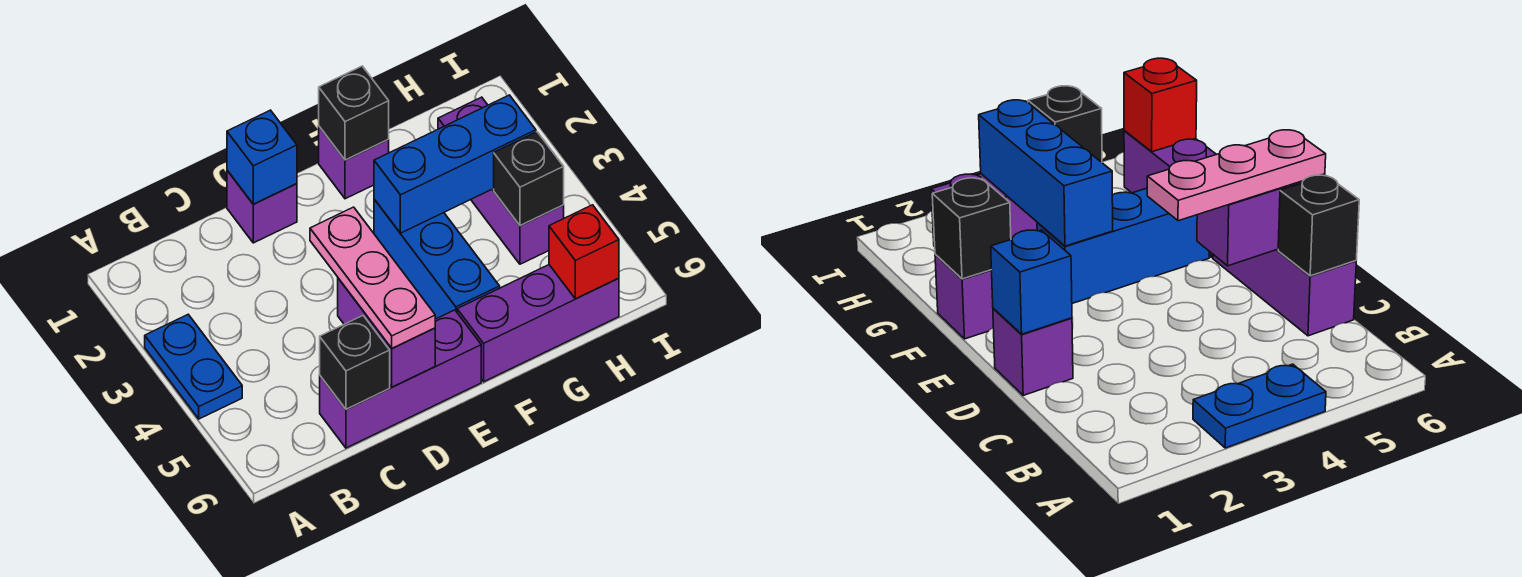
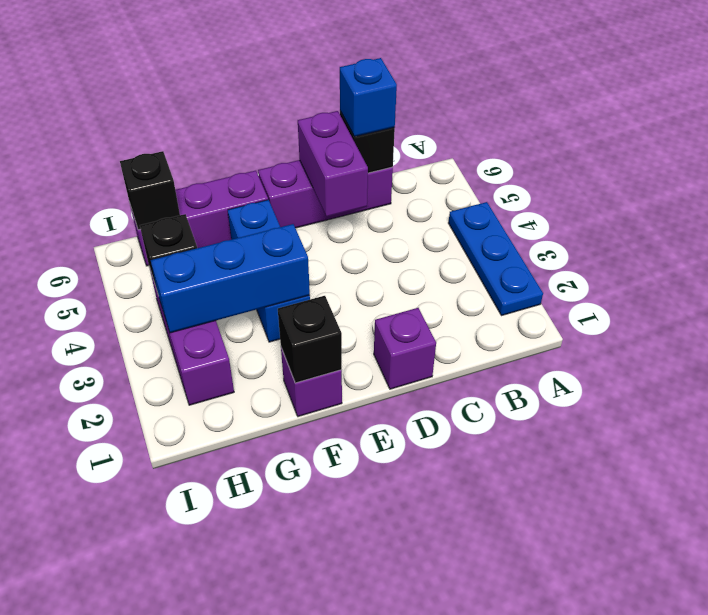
blue plate A3:A4 level 1 -> blue plate A2:A4 level 1
blue brick D1 level 2 -> blue brick C6 level 3
pink plate D4:D6 level 3 -> none
red brick H6 level 2 -> black brick H6 level 2

